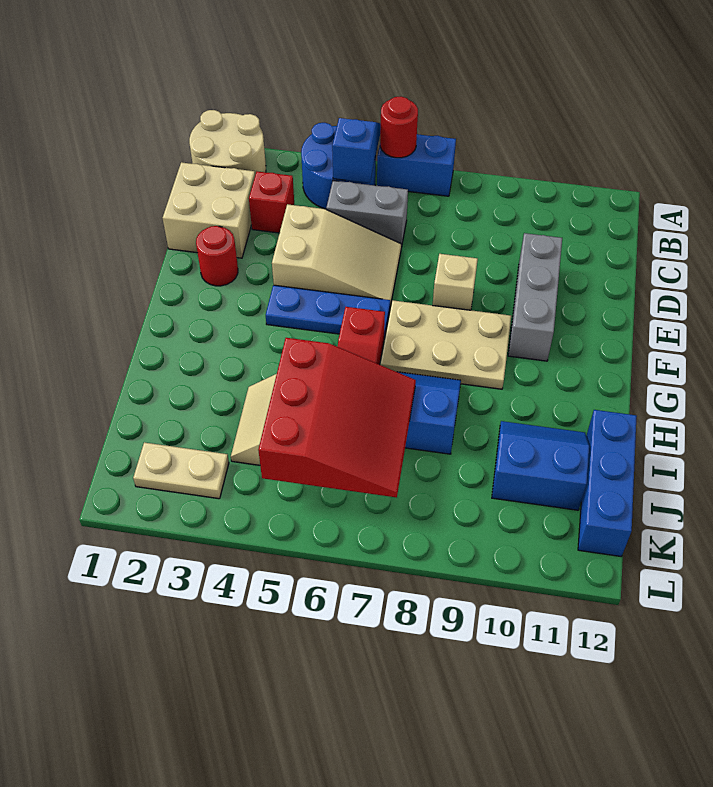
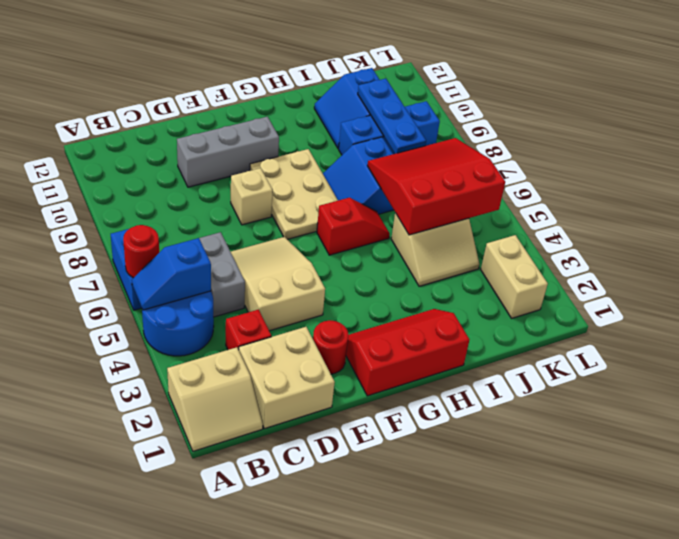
tan round brick A1:B2 level 1 -> tan slope A1:B2 level 1 top 2
none -> red slope F1:H2 level 1 top 1
blue plate F4:F6 level 1 -> blue plate J8:J10 level 2
blue brick I12:K12 level 1 -> blue brick I9:K9 level 1
tan plate K2:K3 level 1 -> tan brick K2:K3 level 1

